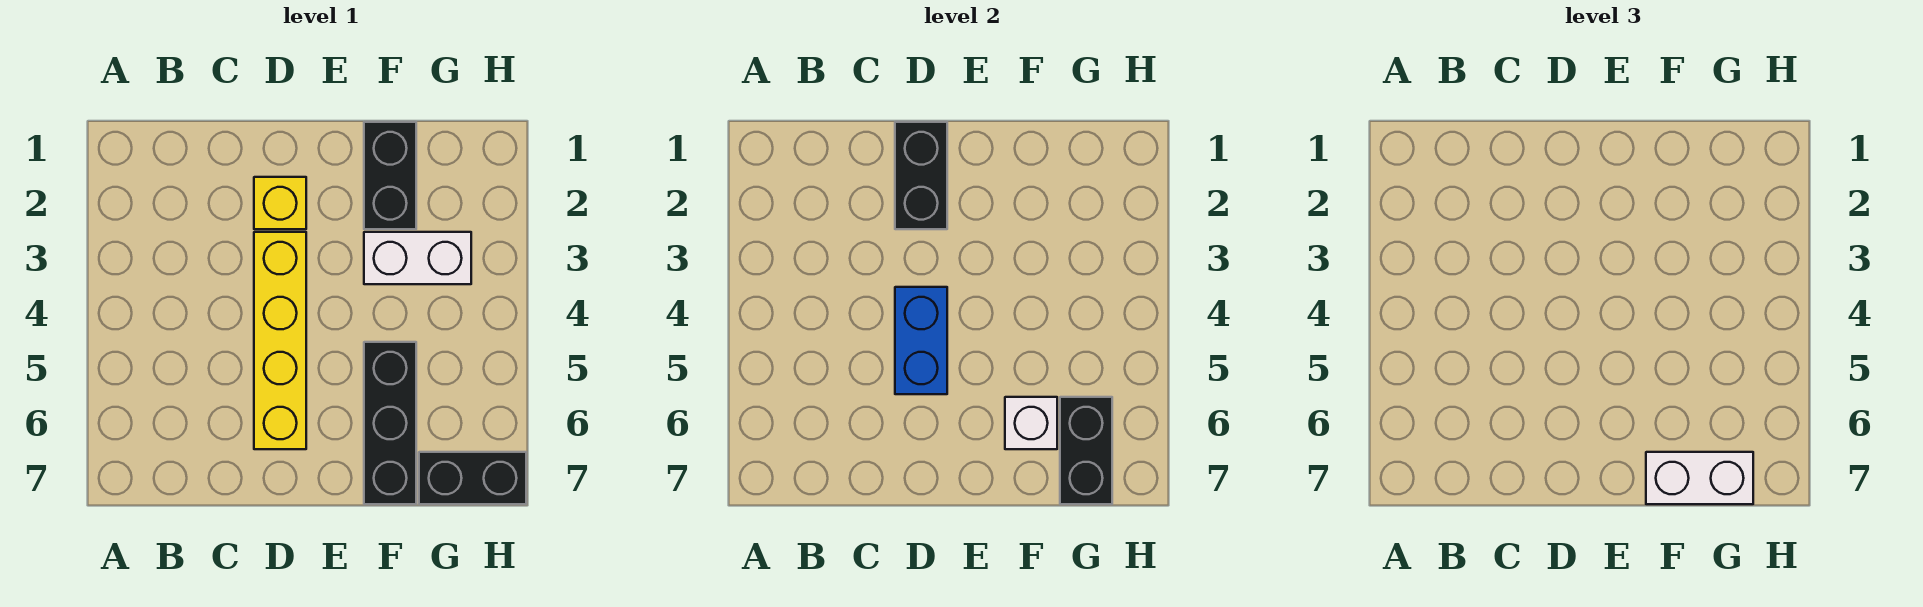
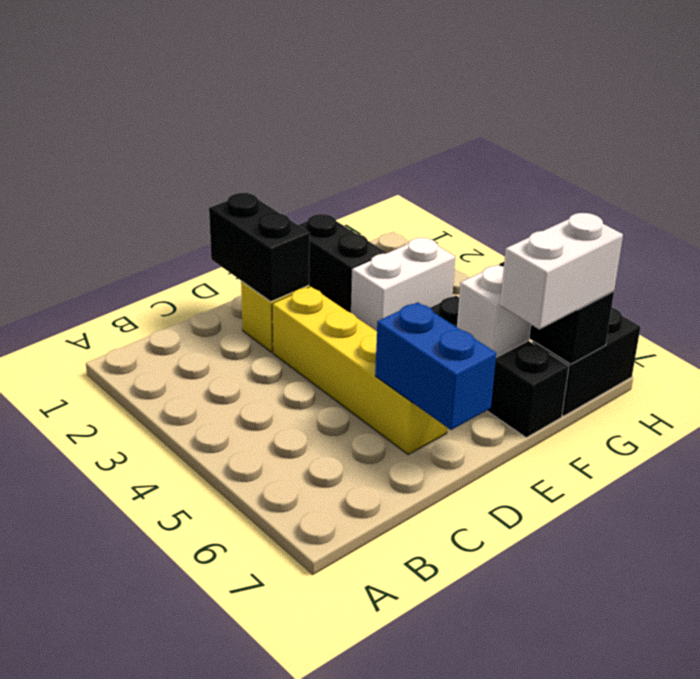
blue brick D4:D5 level 2 -> blue brick D6:D7 level 2

